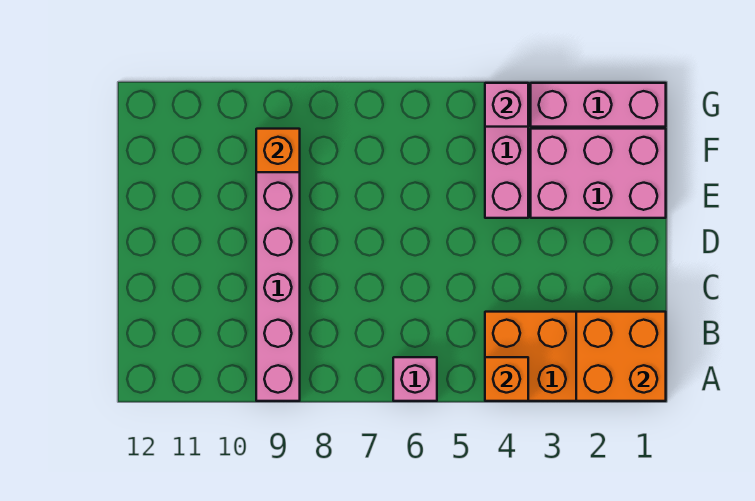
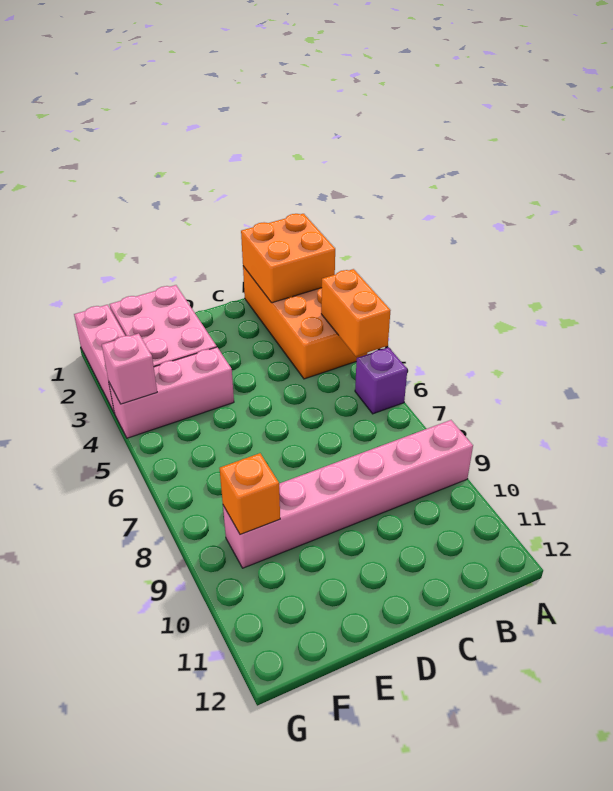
orange brick A4 level 2 -> orange brick A4:A5 level 2
pink brick A6 level 1 -> purple brick A6 level 1

